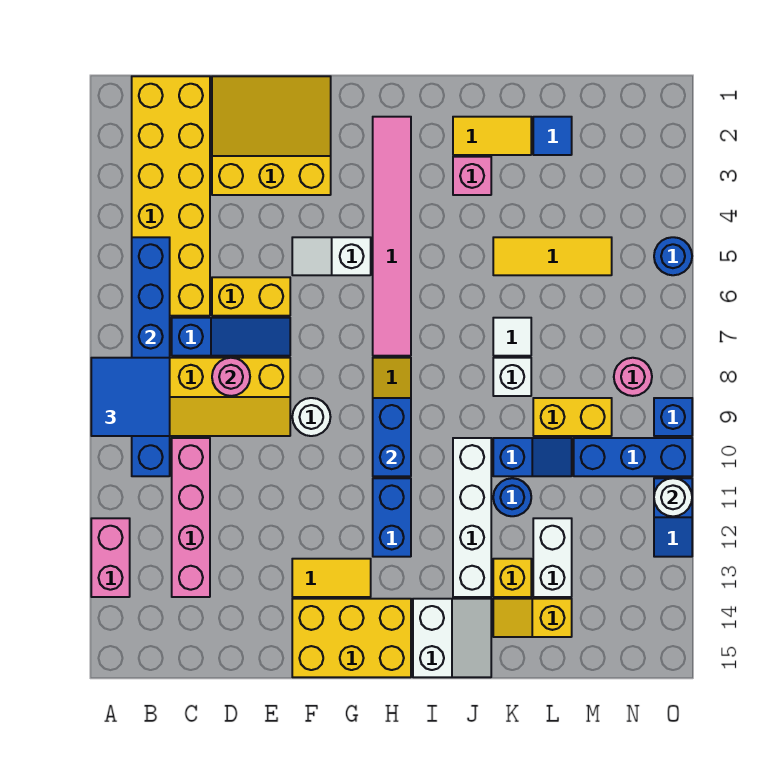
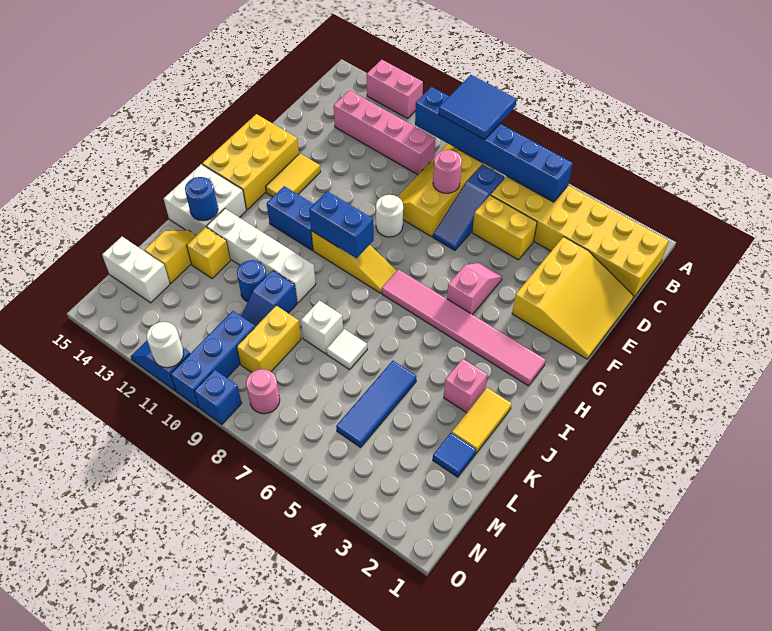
yellow brick D6:E6 level 1 -> yellow brick D5:D6 level 1
white slope F5:G5 level 1 top G -> pink slope F5:G5 level 1 top G
white slope I14:J15 level 1 top I -> white brick I14:J15 level 1
yellow tile K5:M5 level 1 -> blue tile K5:M5 level 1
white brick L12:L13 level 1 -> white brick M14:M15 level 1
blue round brick O5 level 1 -> blue round brick J14 level 2

